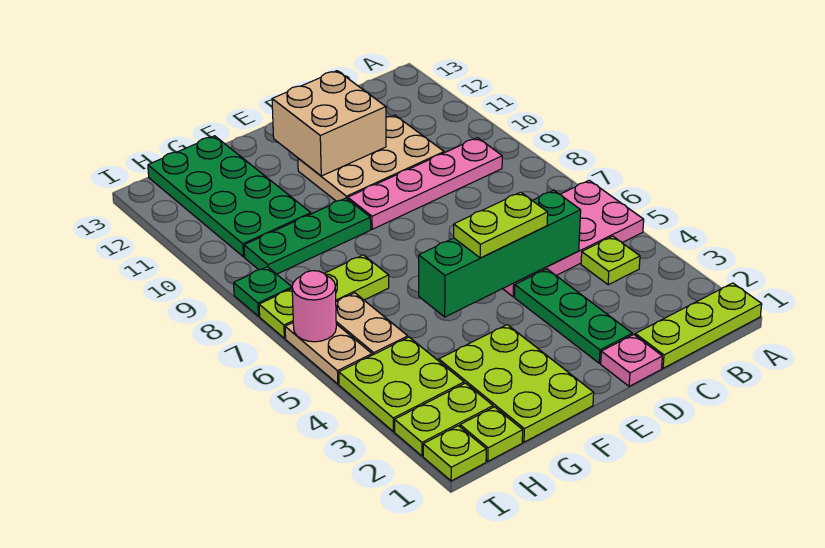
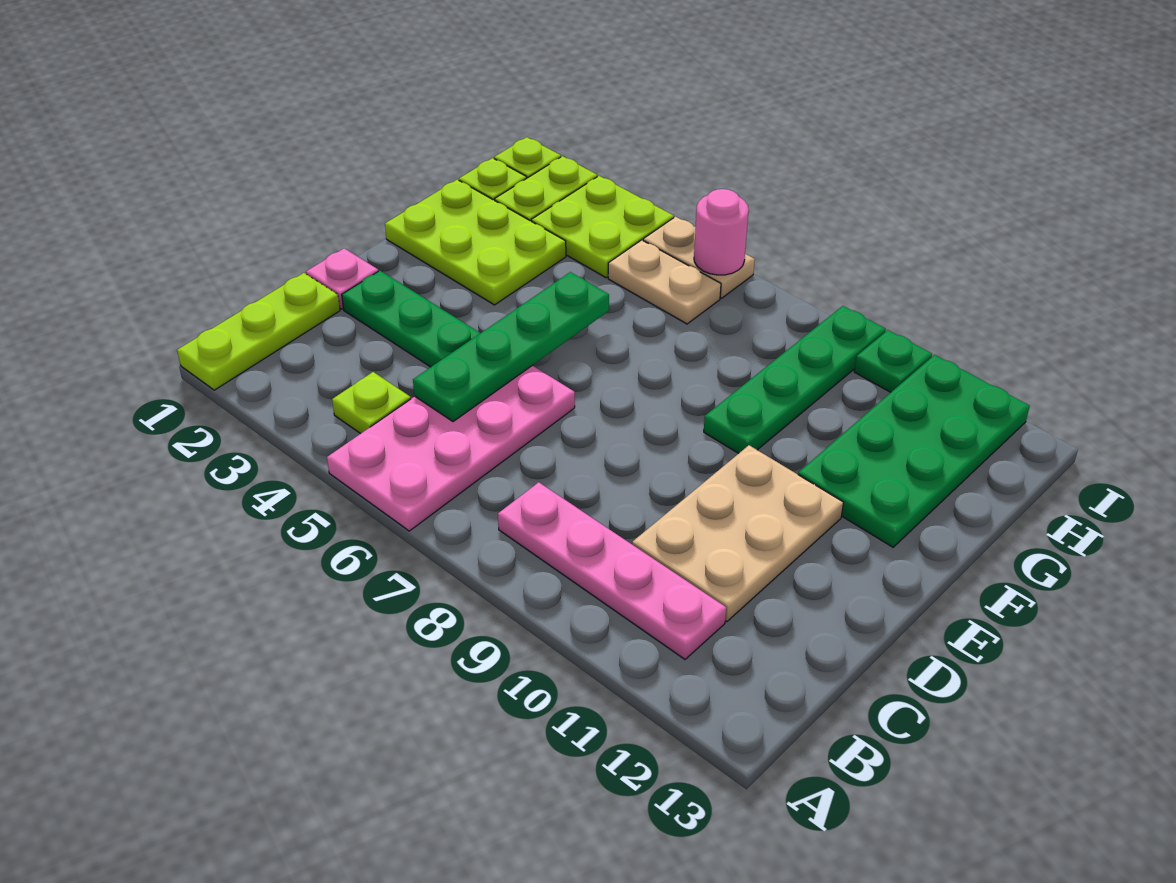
pink plate B9:E9 level 1 -> pink plate B8:B11 level 1
green brick C5:F5 level 2 -> green plate C5:F5 level 2
lime plate D5:E5 level 3 -> none
tan brick D11:E12 level 2 -> none
green plate F9:H9 level 1 -> green plate F9:I9 level 1
lime plate G7:I7 level 1 -> none
green plate G10:H13 level 1 -> green plate F11:I12 level 1
green plate I8 level 1 -> green plate I10 level 1

